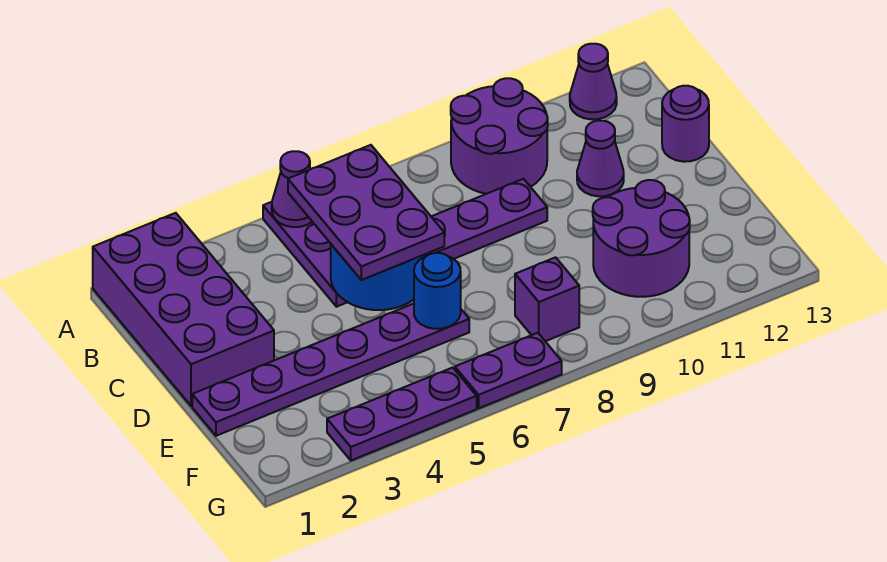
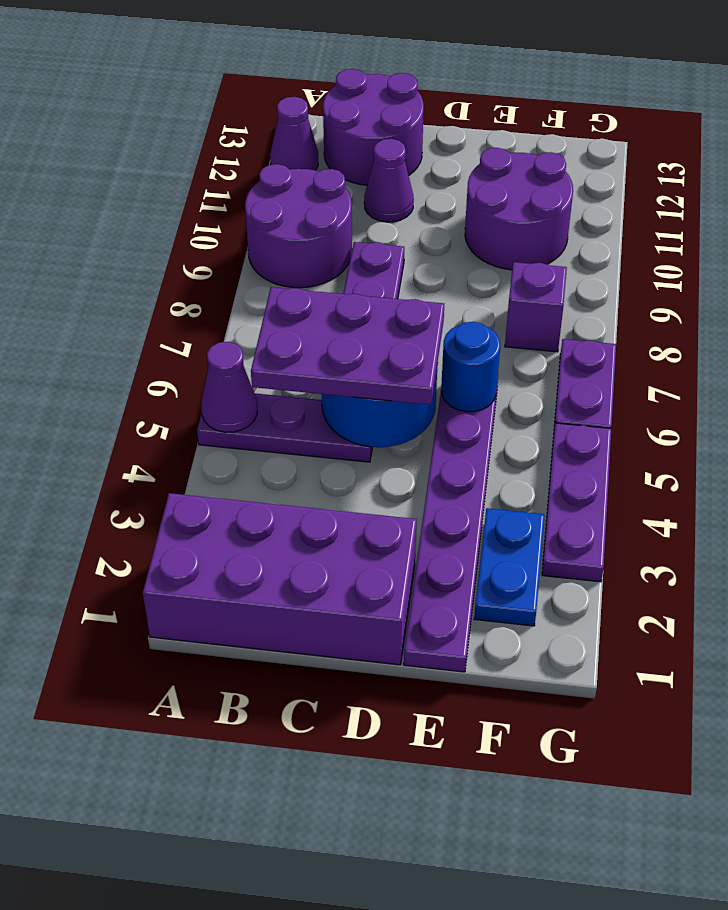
purple round brick C13 level 1 -> purple round brick B12:C13 level 1
none -> blue plate F2:F3 level 1

